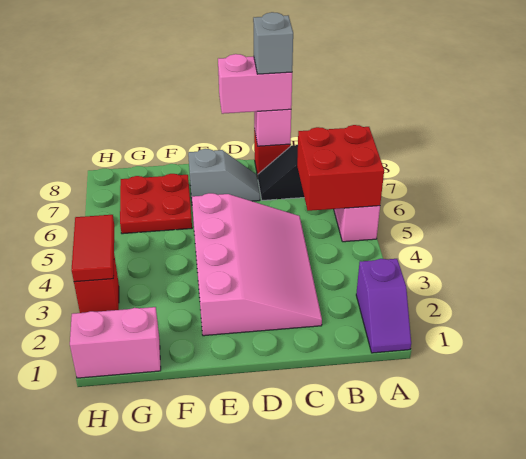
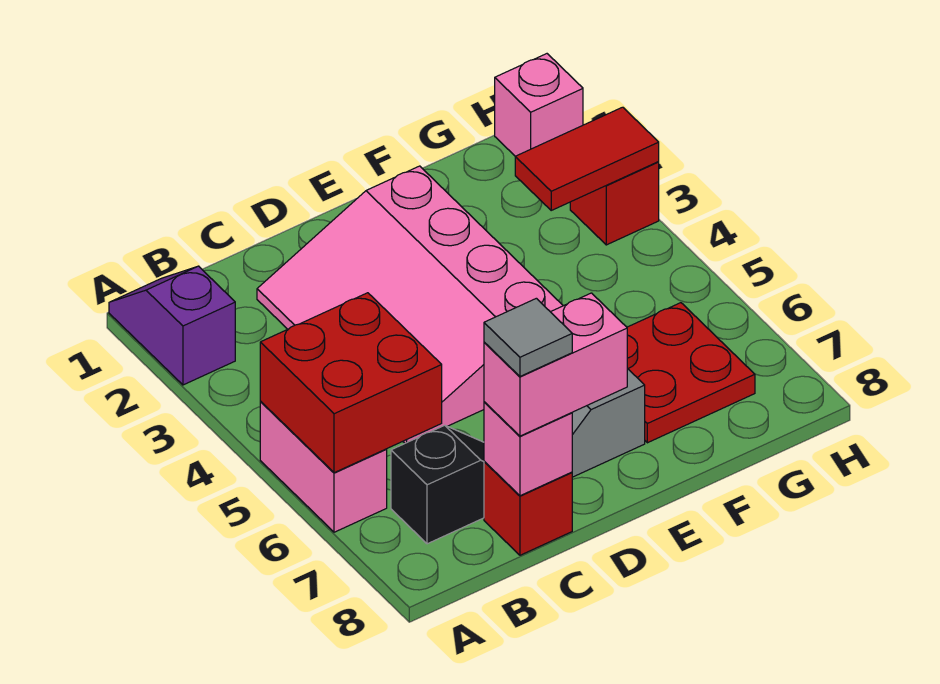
grey brick C8 level 4 -> grey tile C8 level 4
pink brick G1:H1 level 1 -> pink brick H1 level 1
red tile H3:H4 level 2 -> red tile G3:H3 level 2

